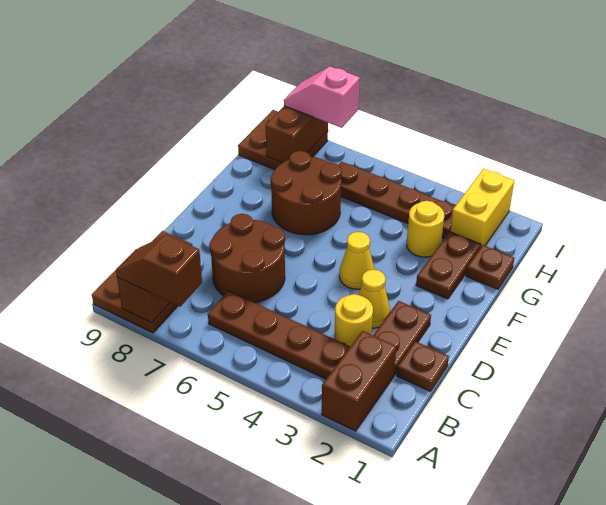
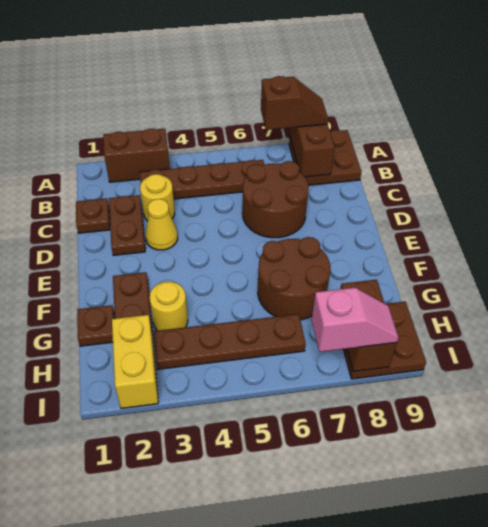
brown brick A2:B2 level 1 -> brown brick A2:A3 level 1
yellow cone E4 level 1 -> none

